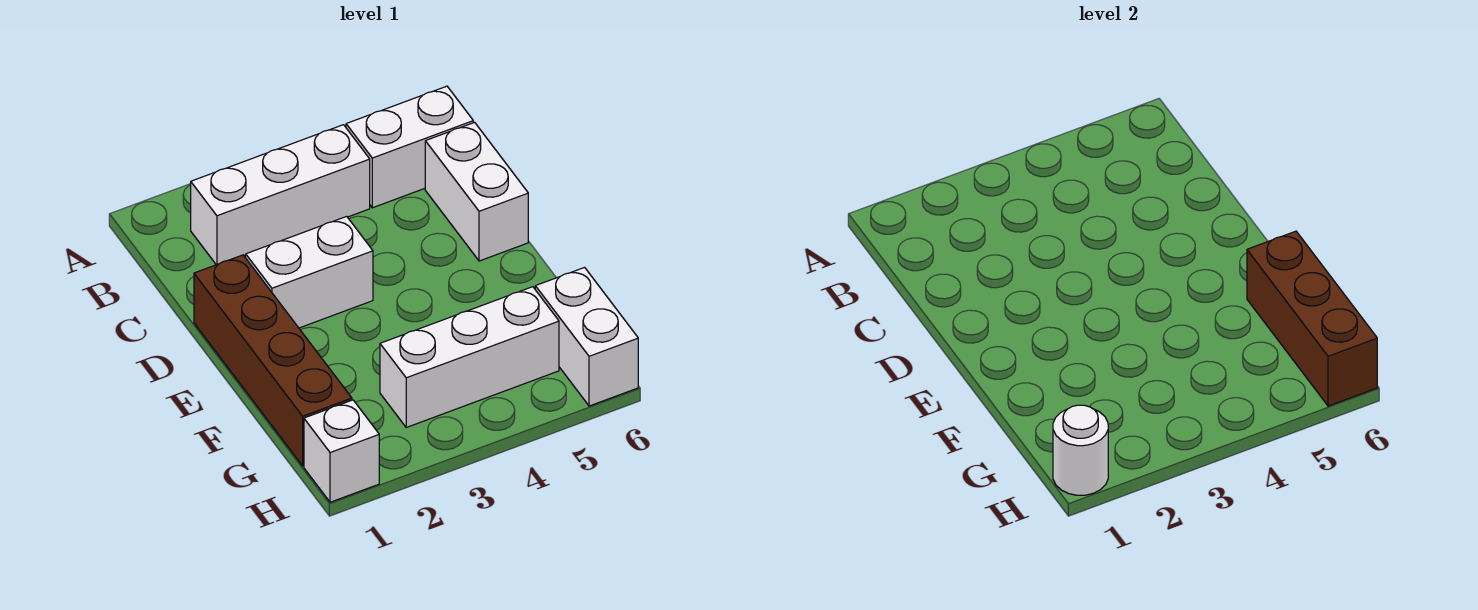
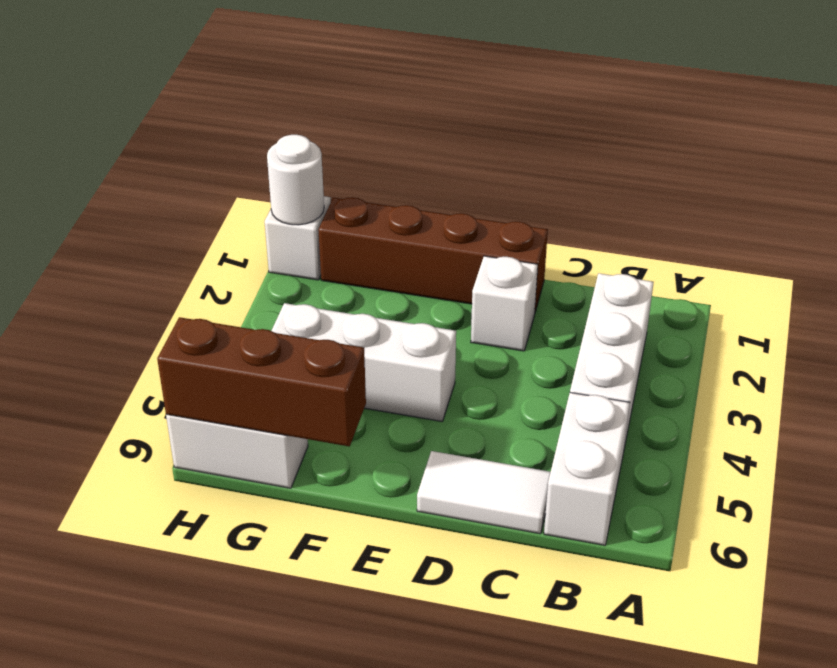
white brick C6:D6 level 1 -> white tile C6:D6 level 1
white brick D2:D3 level 1 -> white brick D2 level 1
white brick G3:G5 level 1 -> white brick E4:G4 level 1

